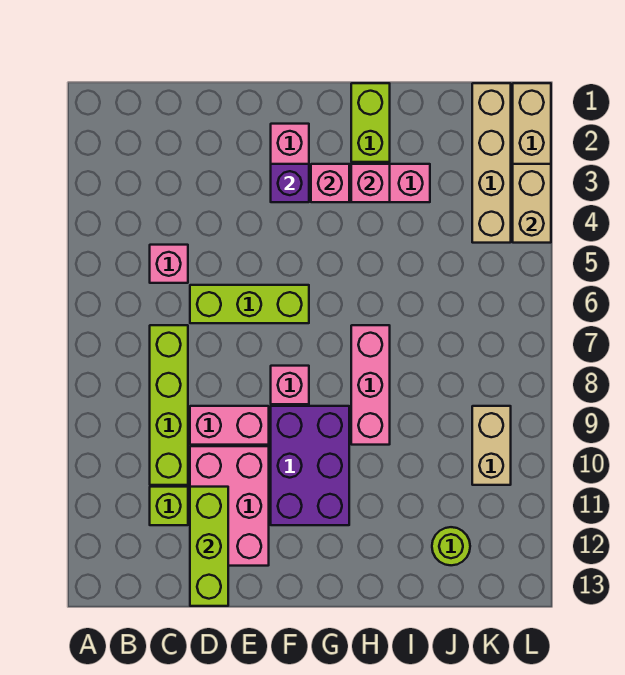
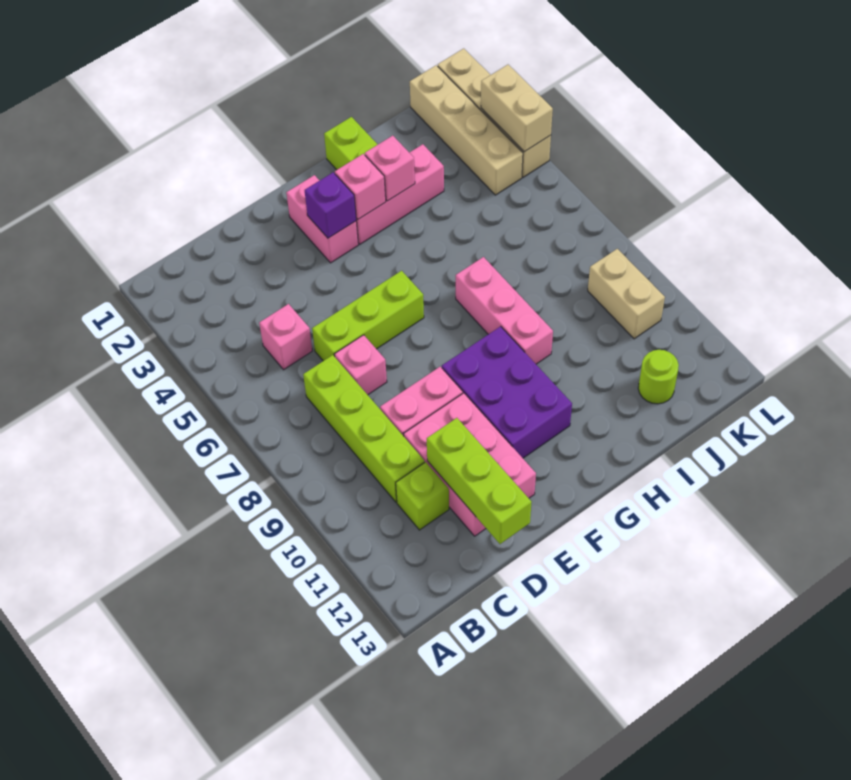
pink brick F8 level 1 -> pink brick D7 level 1

